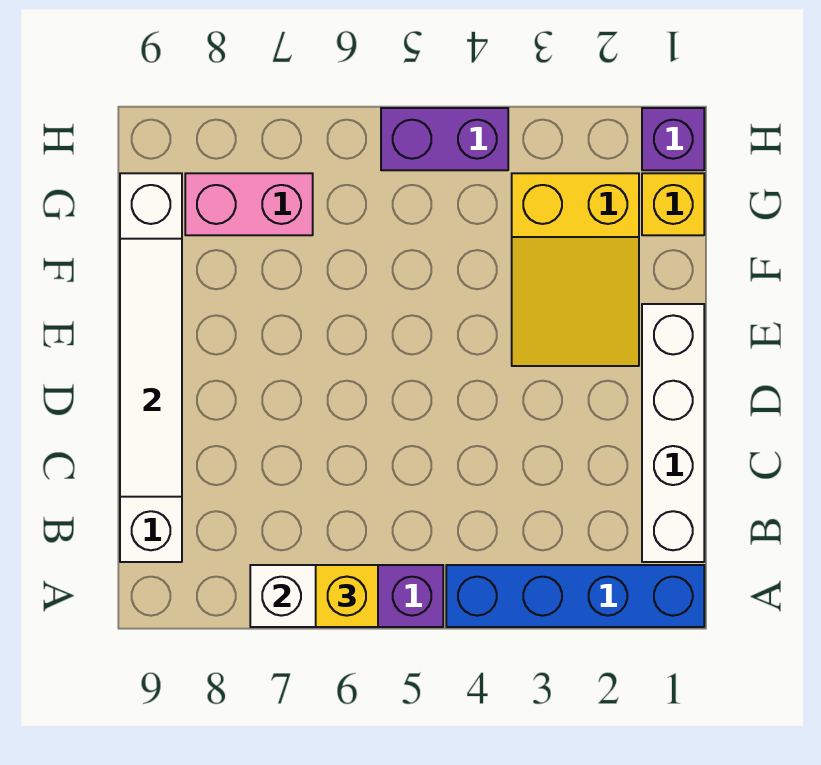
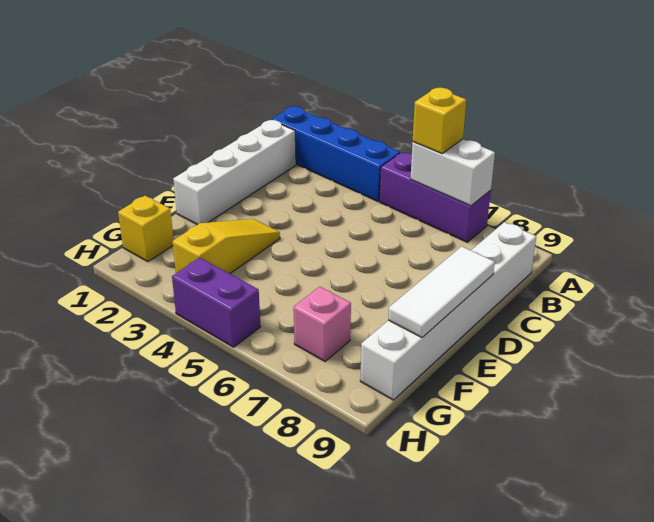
white tile C9:F9 level 2 -> white tile D9:F9 level 2
yellow slope E2:G3 level 1 top G -> yellow slope E3:G3 level 1 top G
pink brick G7:G8 level 1 -> pink brick G7 level 1
purple brick H1 level 1 -> none

